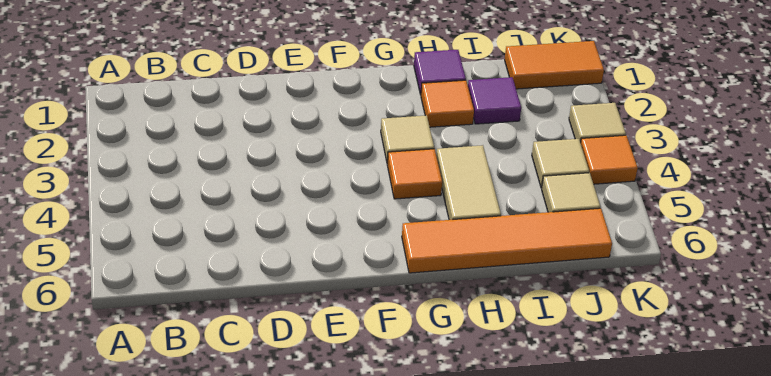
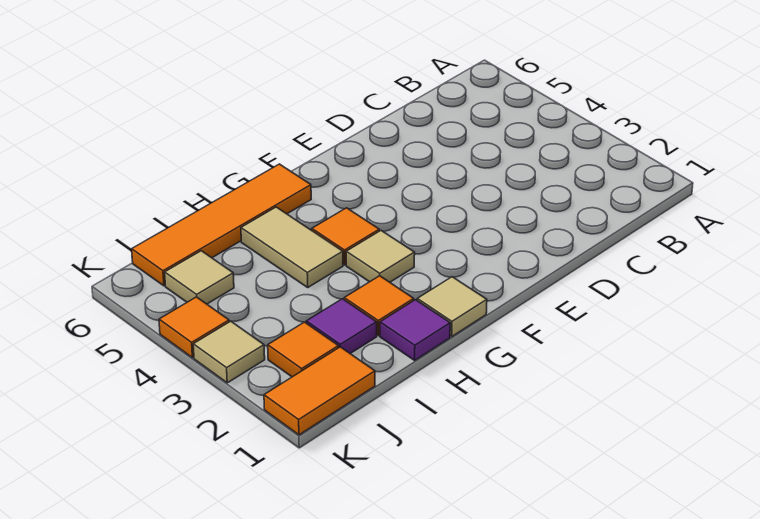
none -> orange tile J2 level 1
tan tile J4 level 1 -> tan tile G1 level 1

